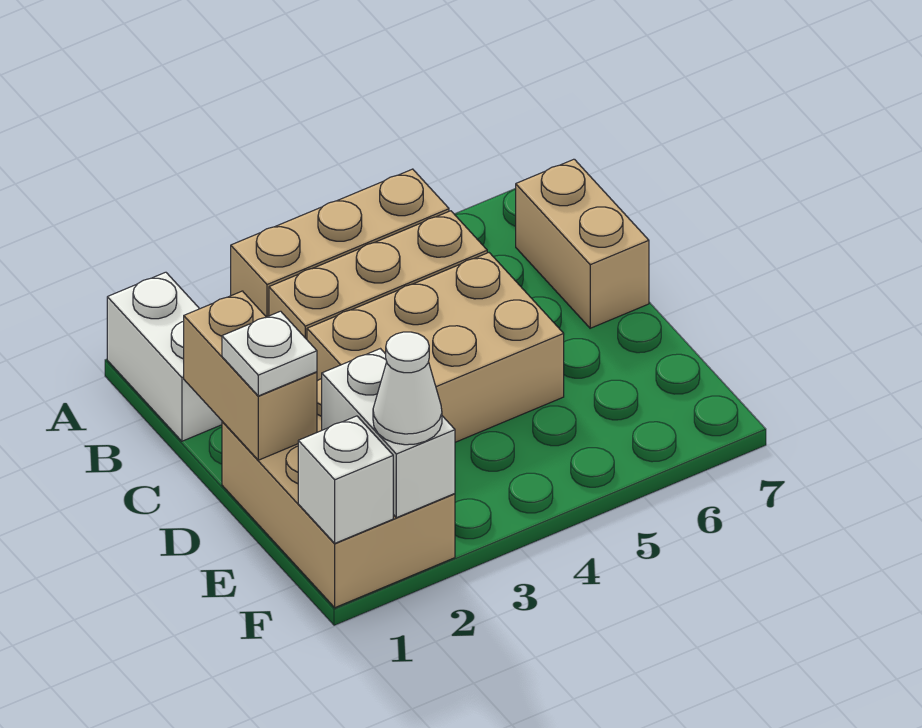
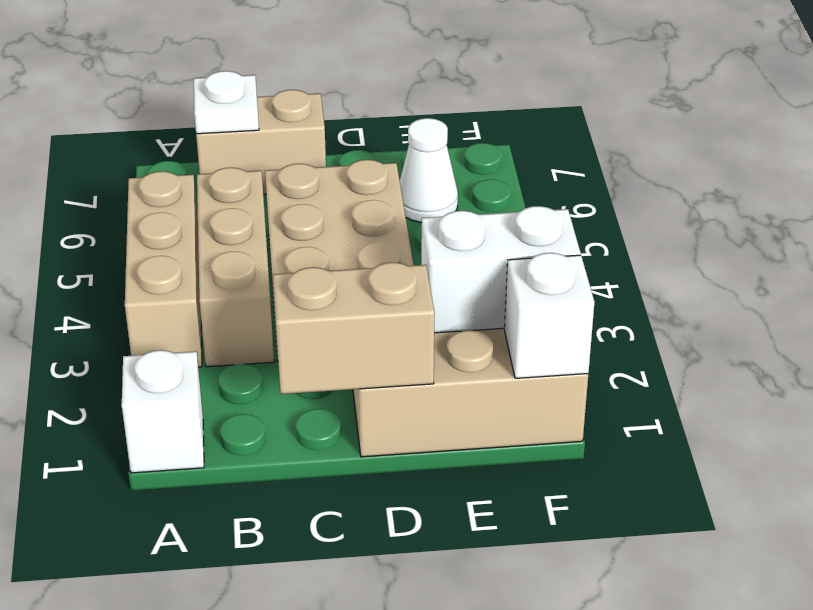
white brick A1:B1 level 1 -> white brick A1 level 1
white plate D1 level 3 -> white plate B7 level 2
white cone F2 level 3 -> white cone E6 level 1

